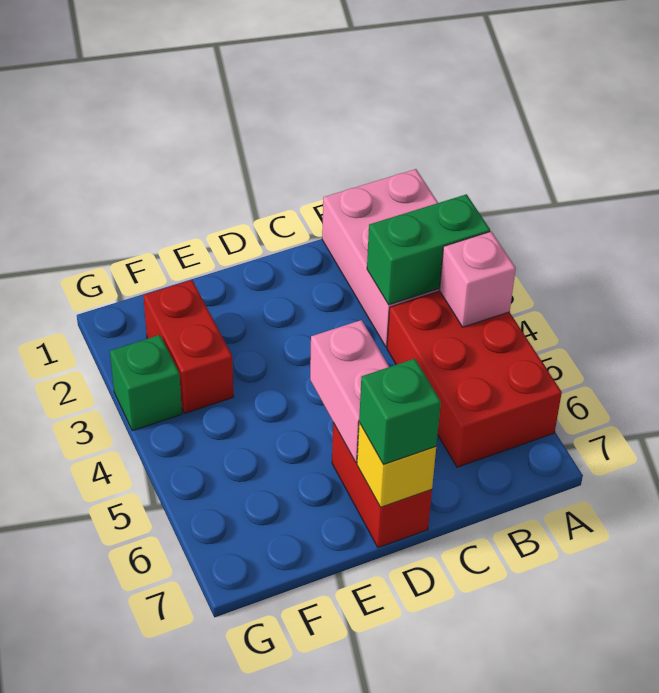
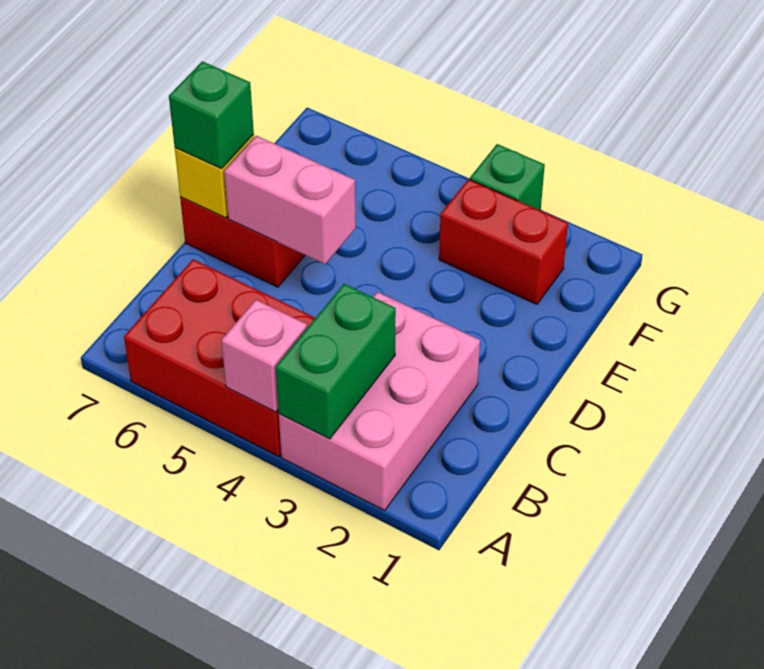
pink brick A1:B3 level 1 -> pink brick A2:C3 level 1

